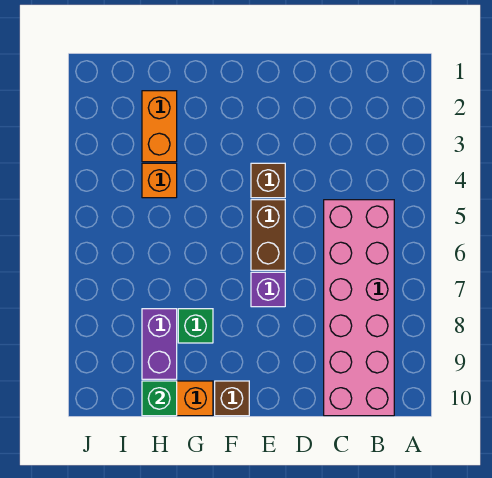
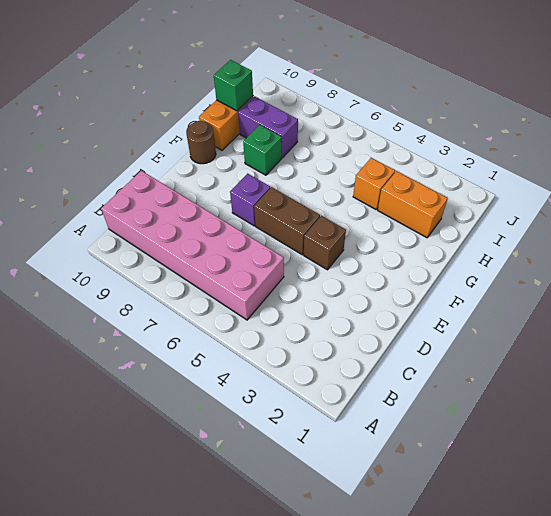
brown brick F10 level 1 -> brown round brick F10 level 1

